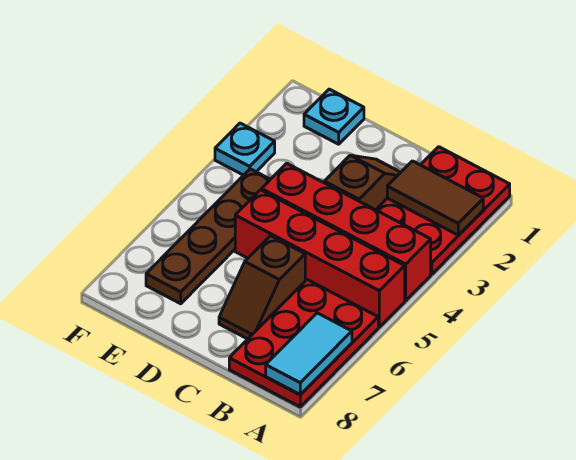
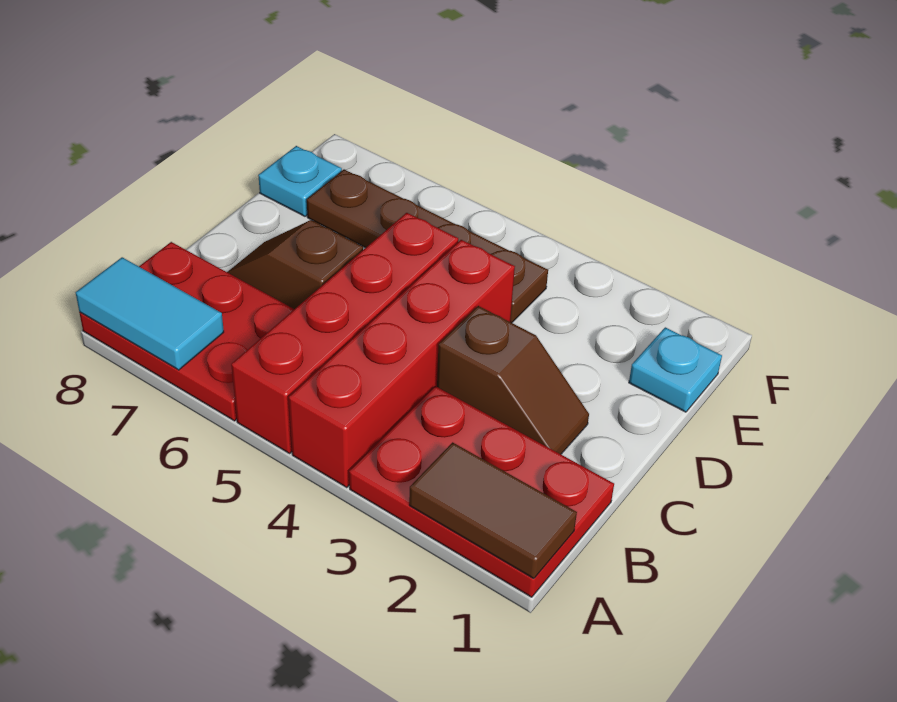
brown tile A2:B2 level 2 -> brown tile A1:A2 level 2
cyan plate F3 level 1 -> cyan plate E8 level 1

